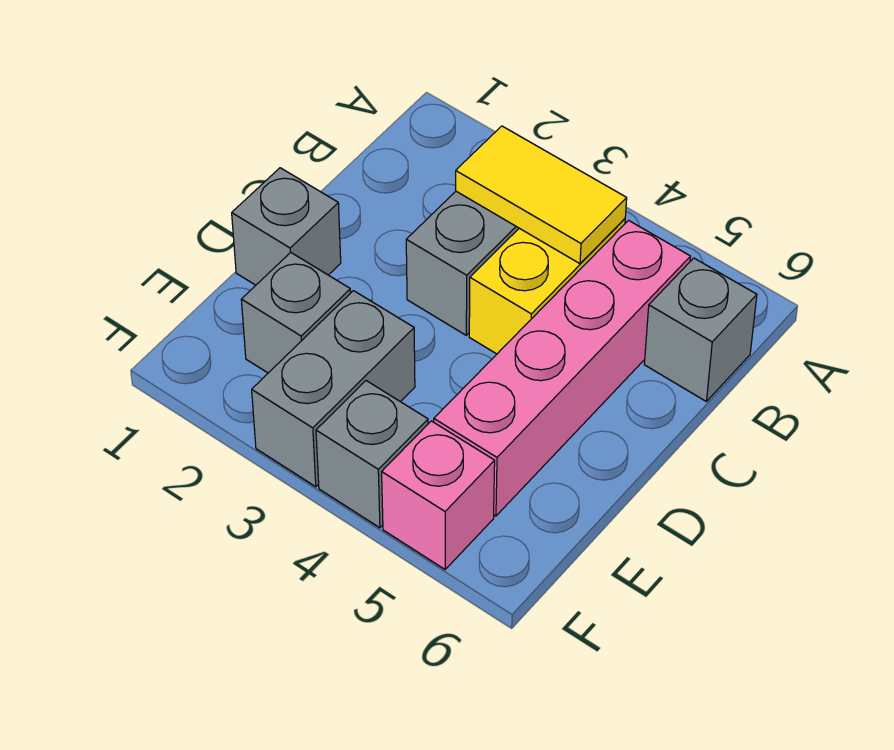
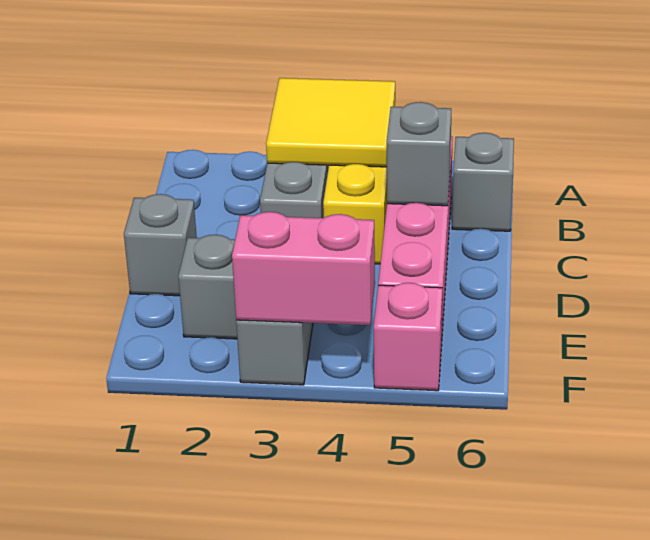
yellow tile B3:B4 level 2 -> yellow tile A3:B4 level 2
none -> pink brick F3:F4 level 2
grey brick F4 level 1 -> grey brick C5 level 2

